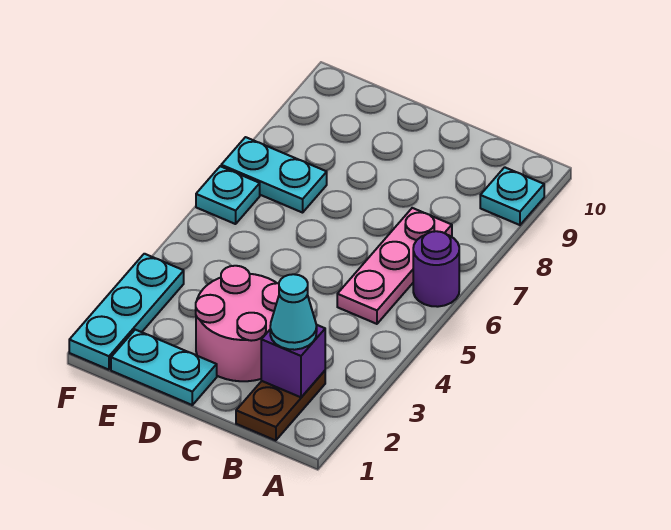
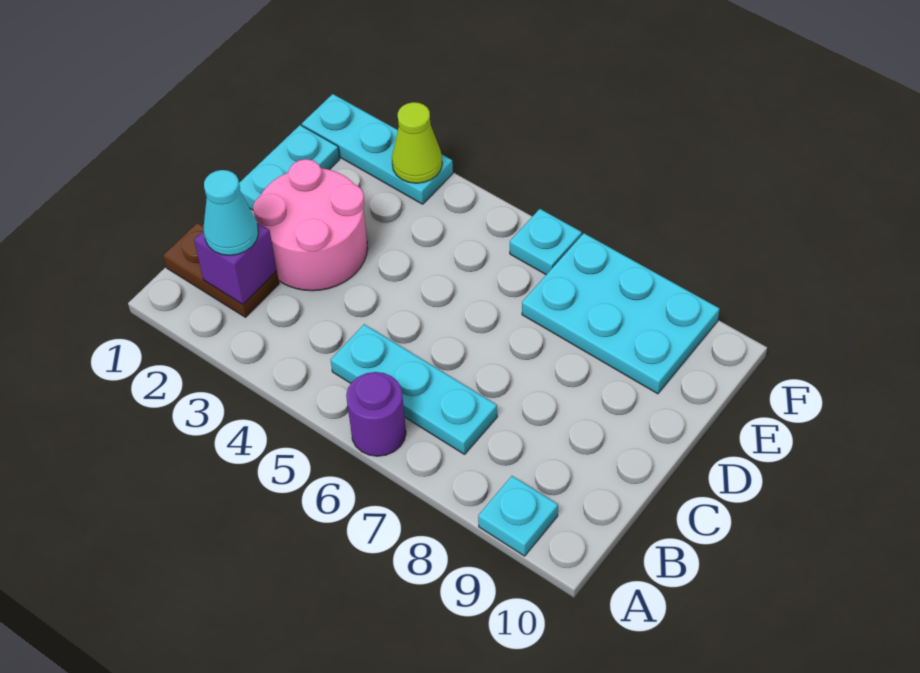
pink plate B5:B7 level 1 -> cyan plate B5:B7 level 1
cyan plate E7:F7 level 1 -> cyan plate E7:F9 level 1
none -> lime cone F3 level 2

